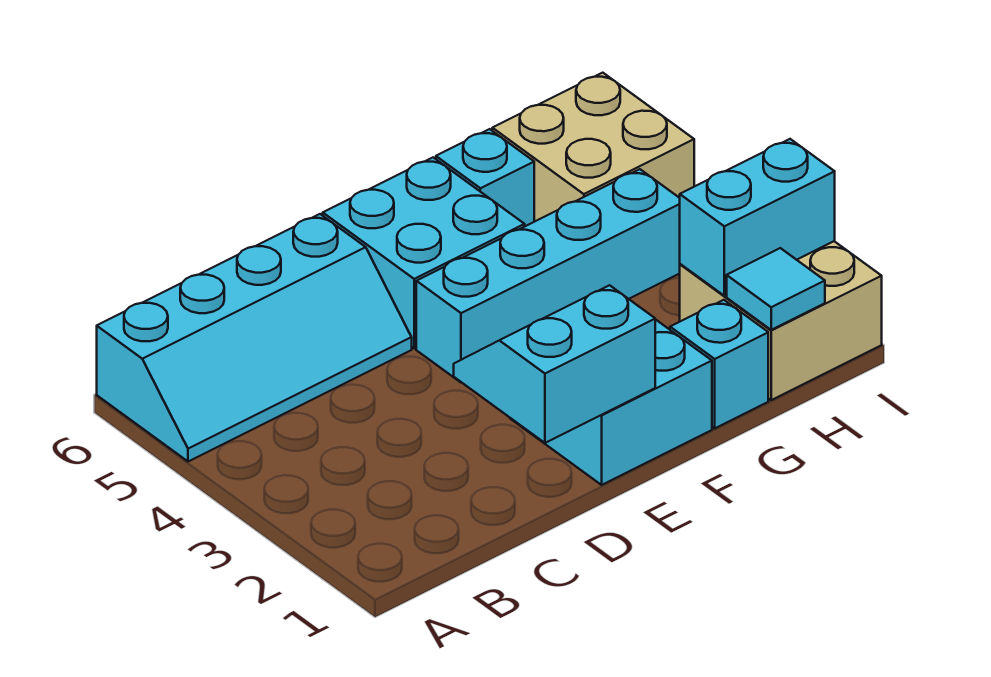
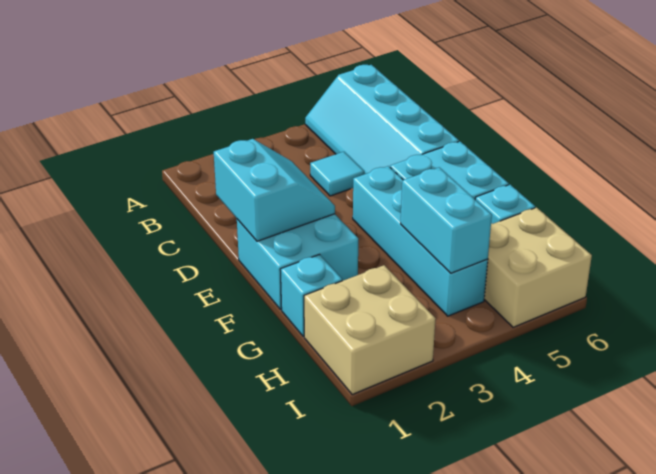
cyan tile H1 level 2 -> cyan tile C4 level 1
cyan brick H2:I2 level 2 -> cyan brick G4:H4 level 2

